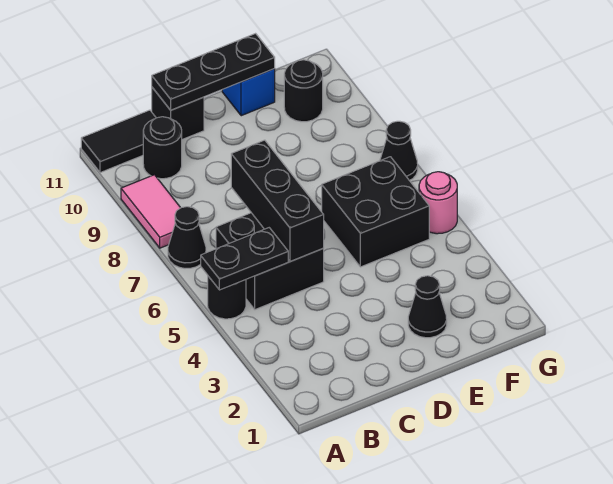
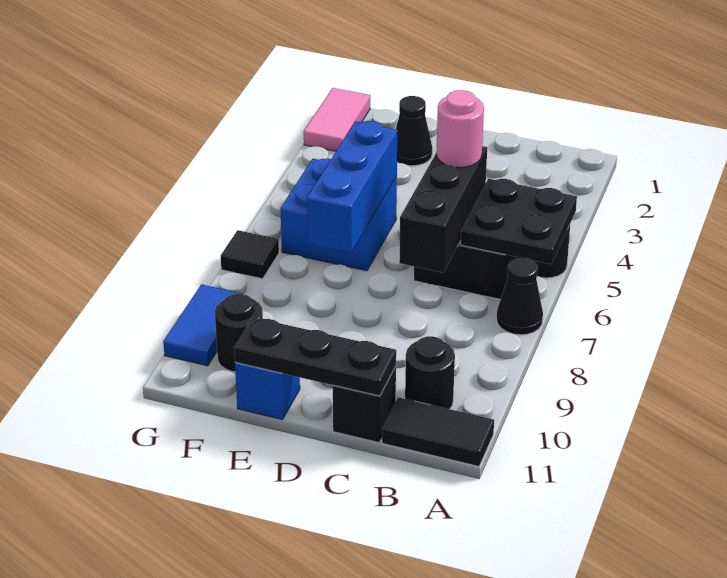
black plate A5:B5 level 2 -> black plate A5:B6 level 2
pink tile A8:A9 level 1 -> pink tile G1:G2 level 1
black brick E5:F6 level 1 -> blue brick E5:F6 level 1
none -> blue brick E5:E7 level 2
pink round brick G5 level 1 -> pink round brick C5 level 3
black cone G7 level 1 -> black tile G7 level 1
none -> blue tile G9:G10 level 1

